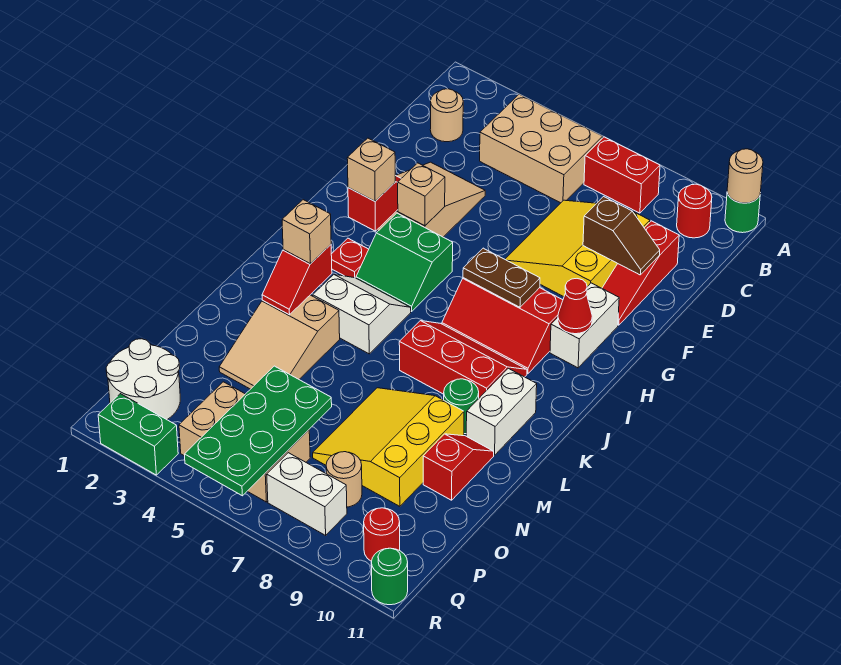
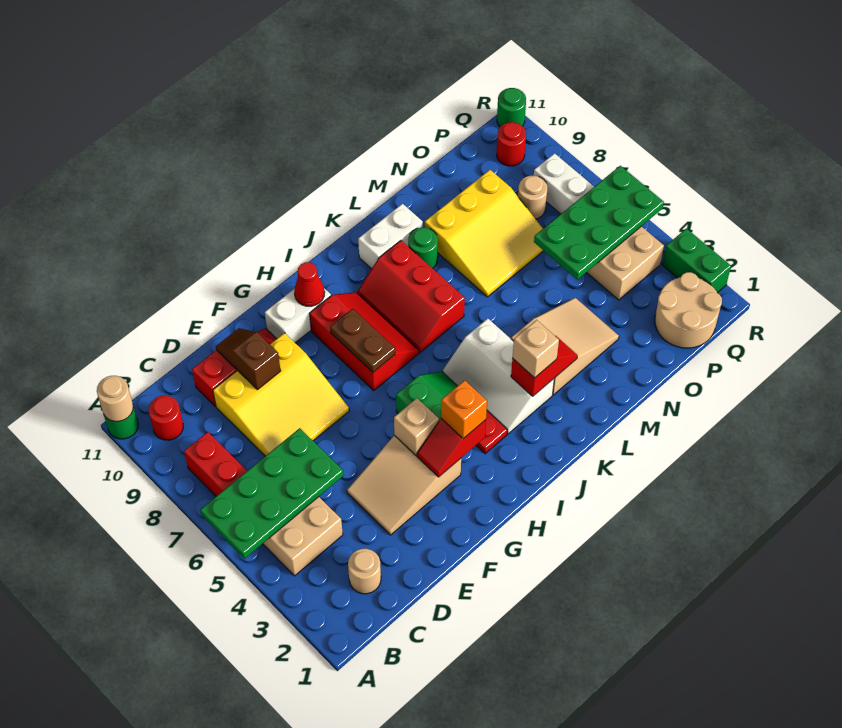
none -> green plate A5:D6 level 2
tan brick H3 level 3 -> orange brick H3 level 3
white slope J4:K5 level 1 top K -> white slope J3:K5 level 1 top K
red slope M10:N10 level 1 top N -> none
white round brick P1:Q2 level 1 -> tan round brick P1:Q2 level 1

